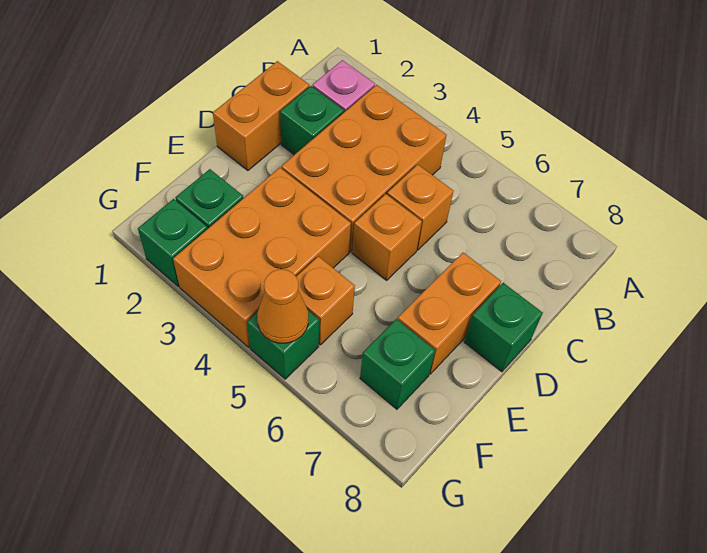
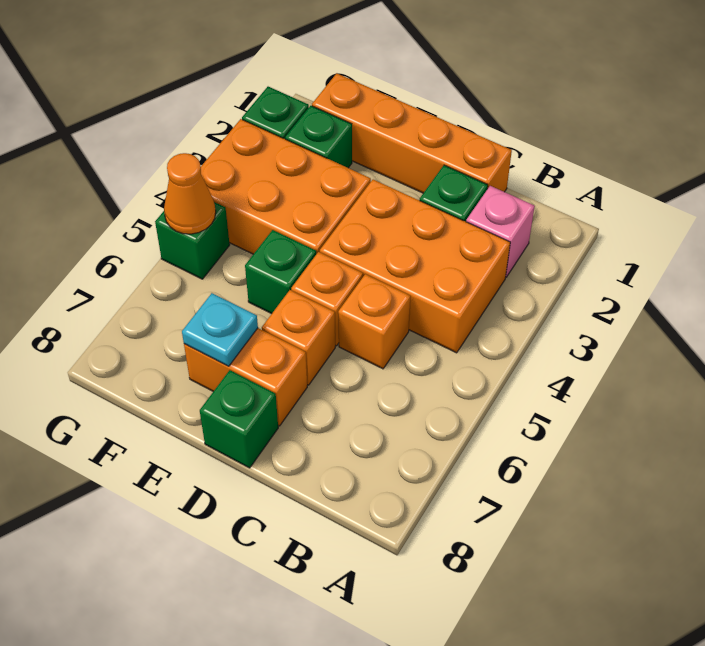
orange brick C1:D1 level 1 -> orange brick C1:F1 level 1
none -> cyan plate E7 level 2
orange brick F5 level 1 -> orange brick D6 level 1
green brick F7 level 1 -> green brick E5 level 1

